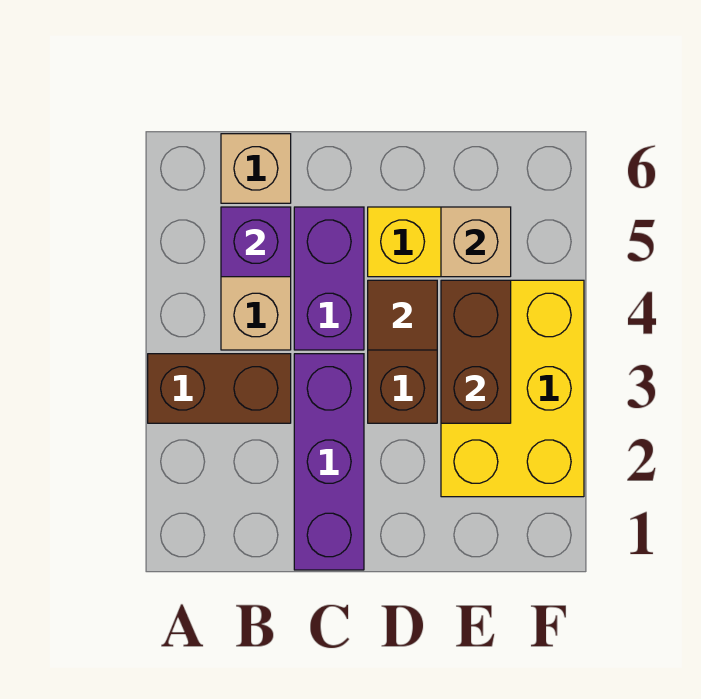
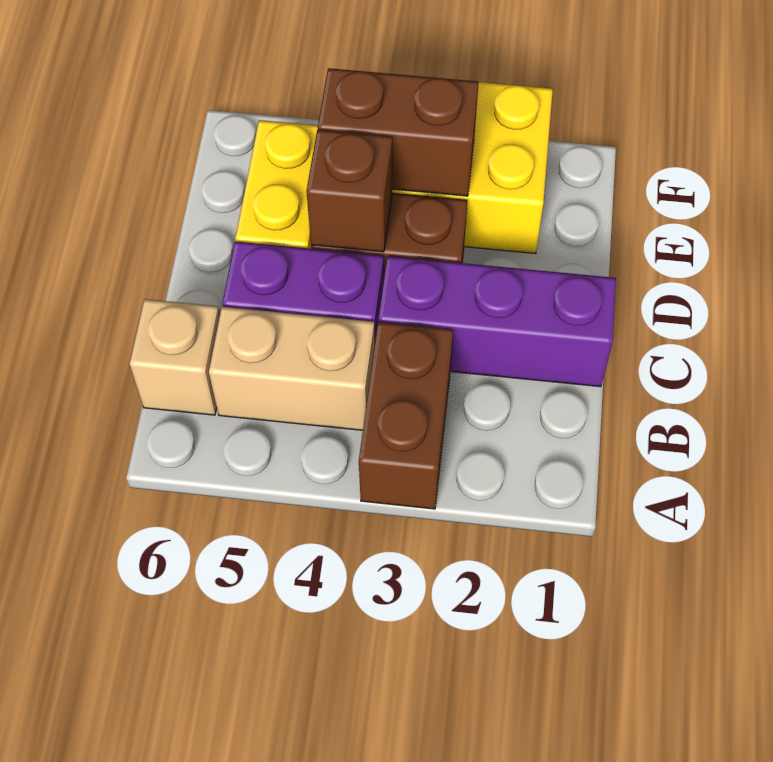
purple brick B5 level 2 -> none
brown tile D4 level 2 -> brown brick D4 level 2
tan brick E5 level 2 -> none

